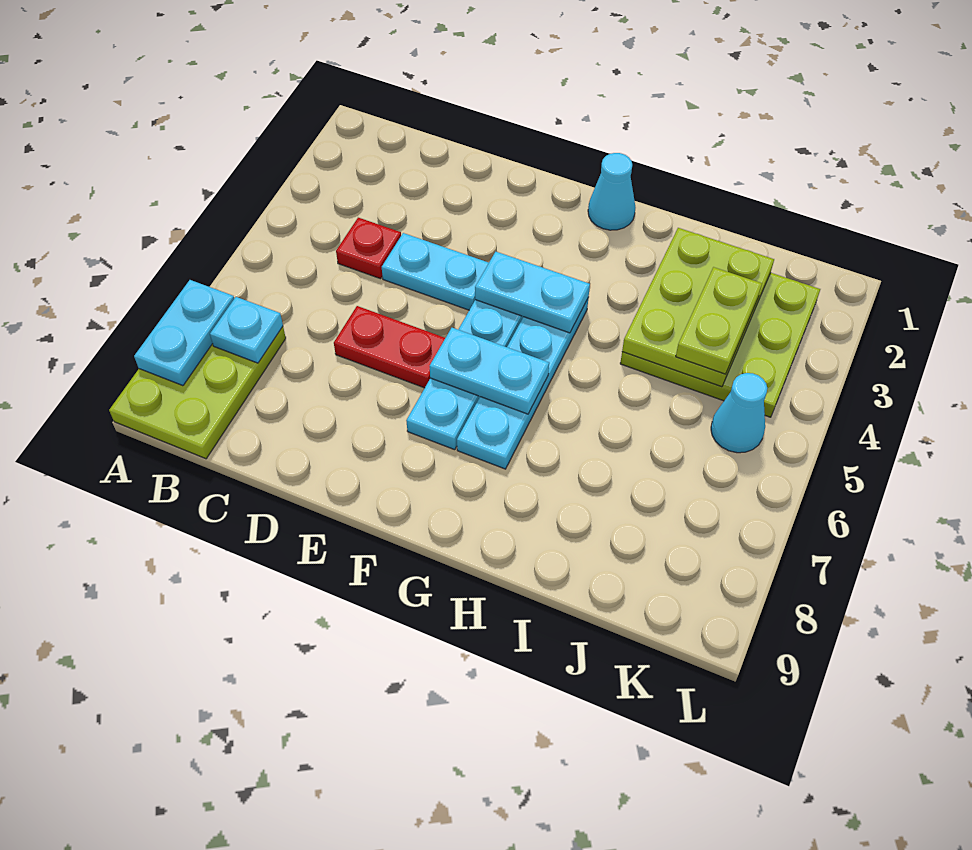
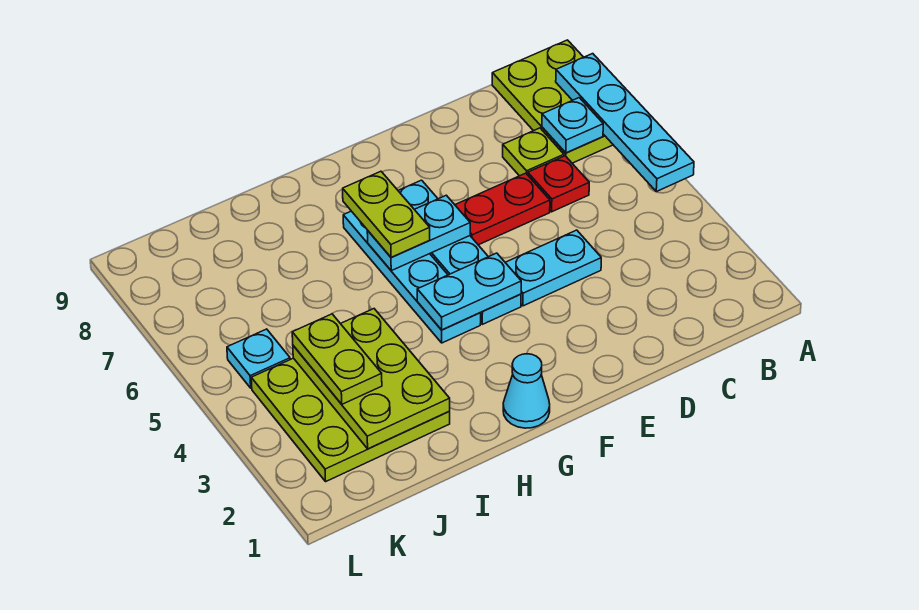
cyan plate A7:A8 level 2 -> cyan plate A5:A8 level 2
red plate C4 level 1 -> red plate C6 level 1
none -> lime plate C7 level 1
none -> lime plate G6:G7 level 3
cyan cone K5 level 1 -> cyan plate K5 level 1

